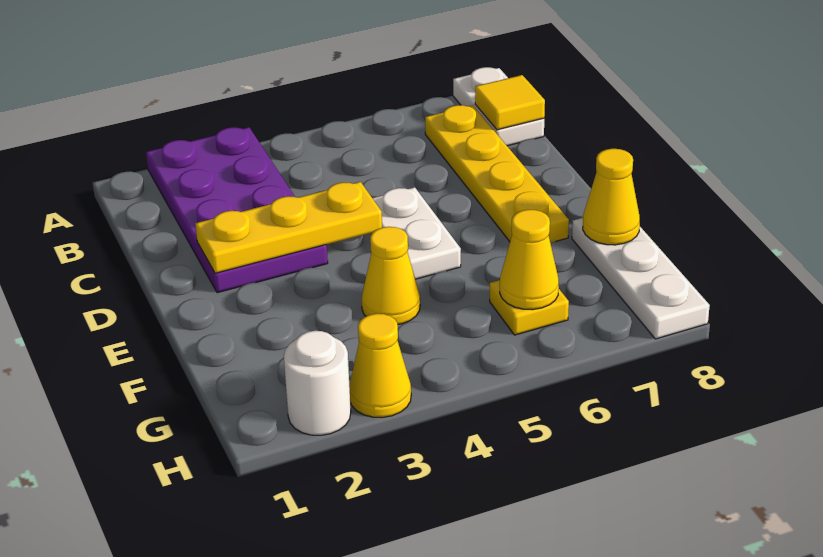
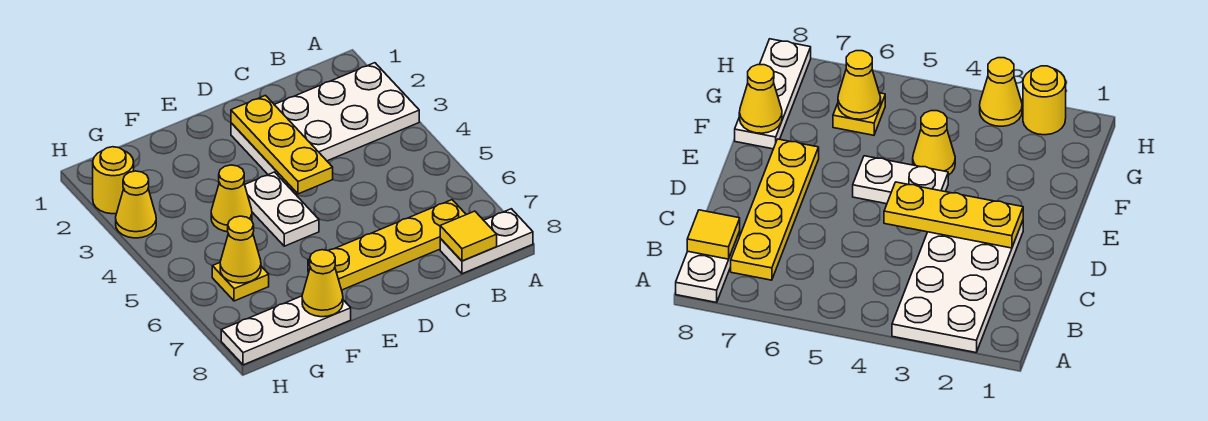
purple plate A2:D3 level 1 -> white plate A2:D3 level 1
white plate D5:E5 level 1 -> white plate E4:E5 level 1
white round brick H2 level 1 -> yellow round brick H2 level 1

